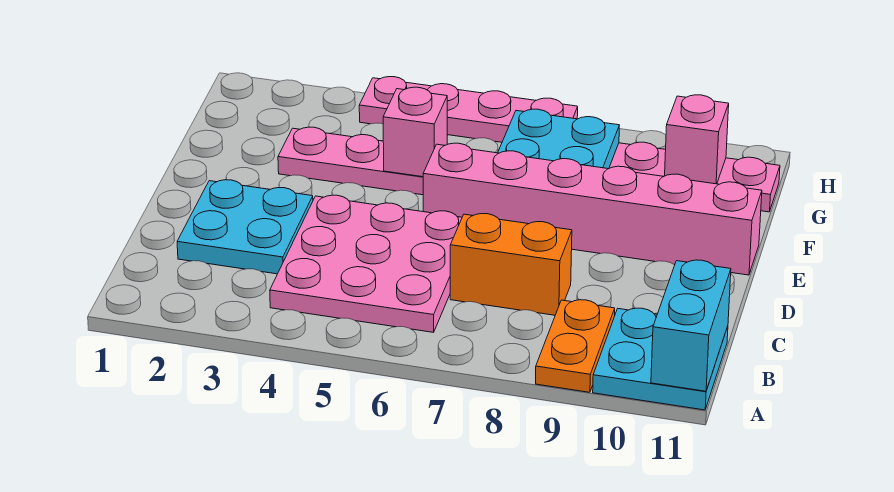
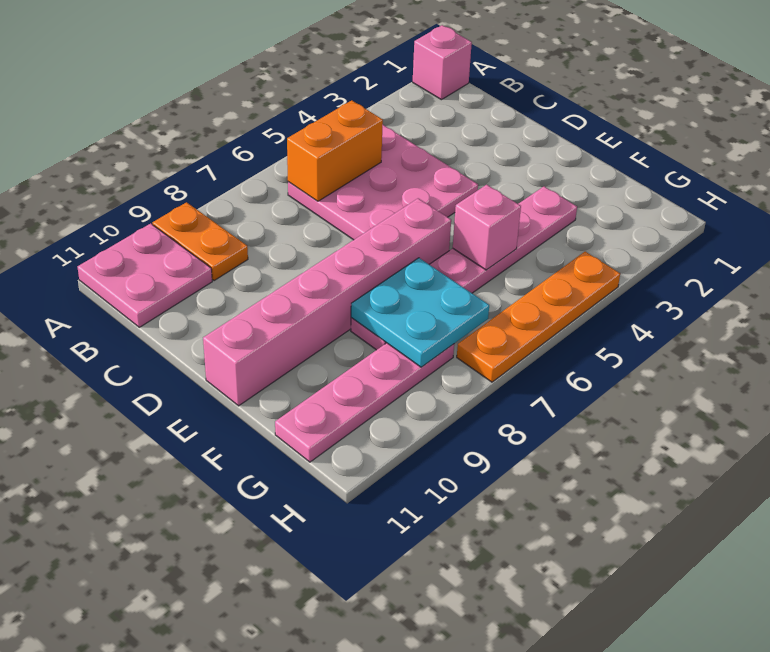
cyan plate A10:B11 level 1 -> pink plate A10:B11 level 1
cyan brick A11:B11 level 2 -> none
cyan plate C2:D3 level 1 -> none
orange brick C7:C8 level 1 -> orange brick B5:B6 level 2
pink brick G10 level 2 -> pink brick A1 level 1
pink plate H4:H7 level 1 -> orange plate H4:H7 level 1

